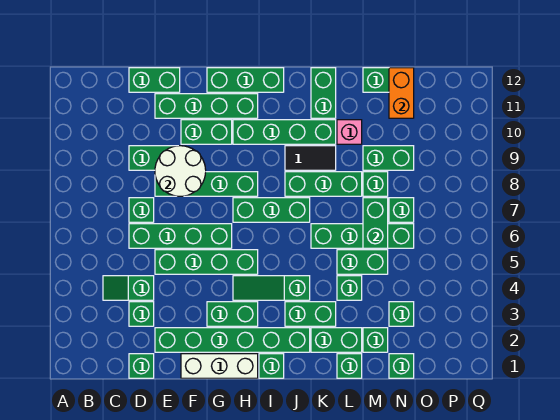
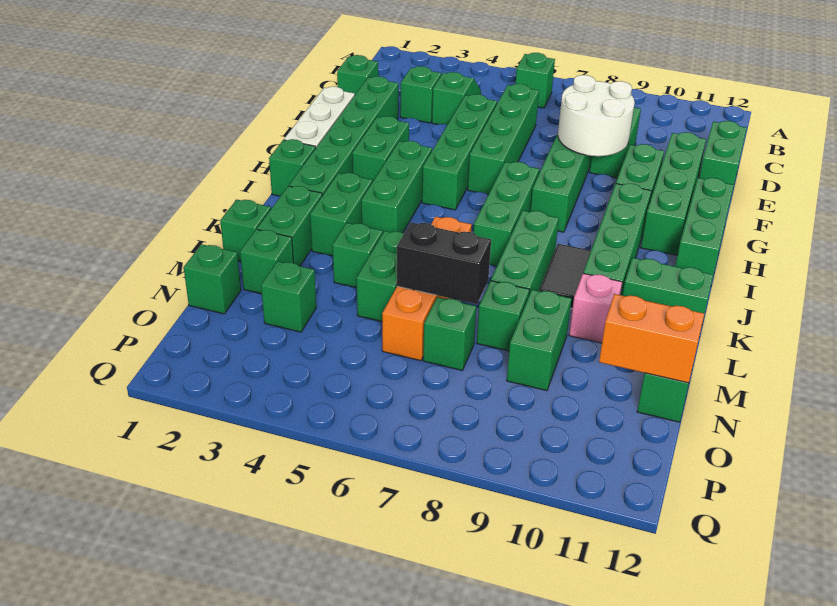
green brick D7 level 1 -> green brick B6 level 1
green slope H4:J4 level 1 top J -> green brick H4:J4 level 1
green brick K6:N6 level 1 -> orange brick K6:N6 level 1
green brick M6:M7 level 2 -> black brick M6:M7 level 2

